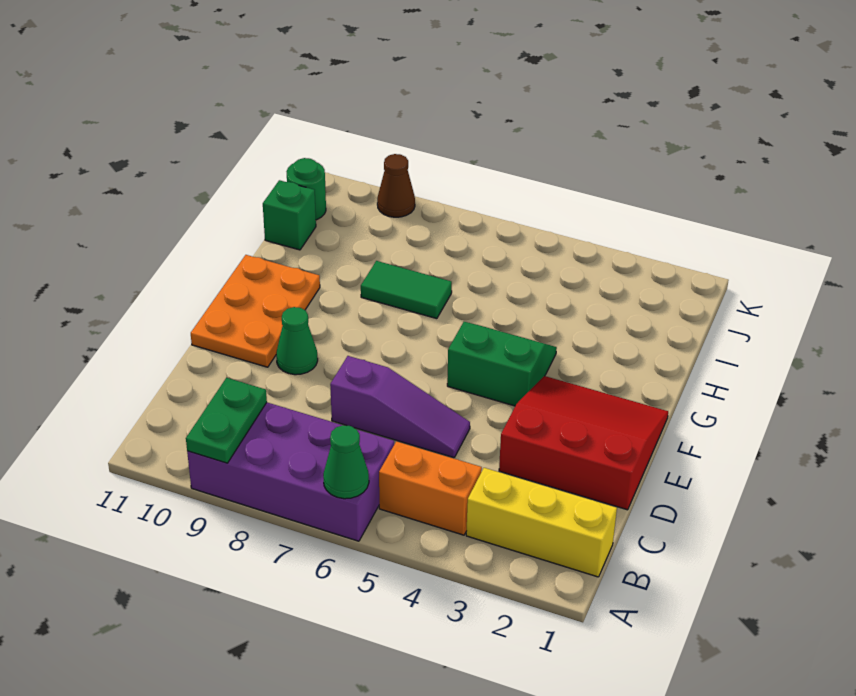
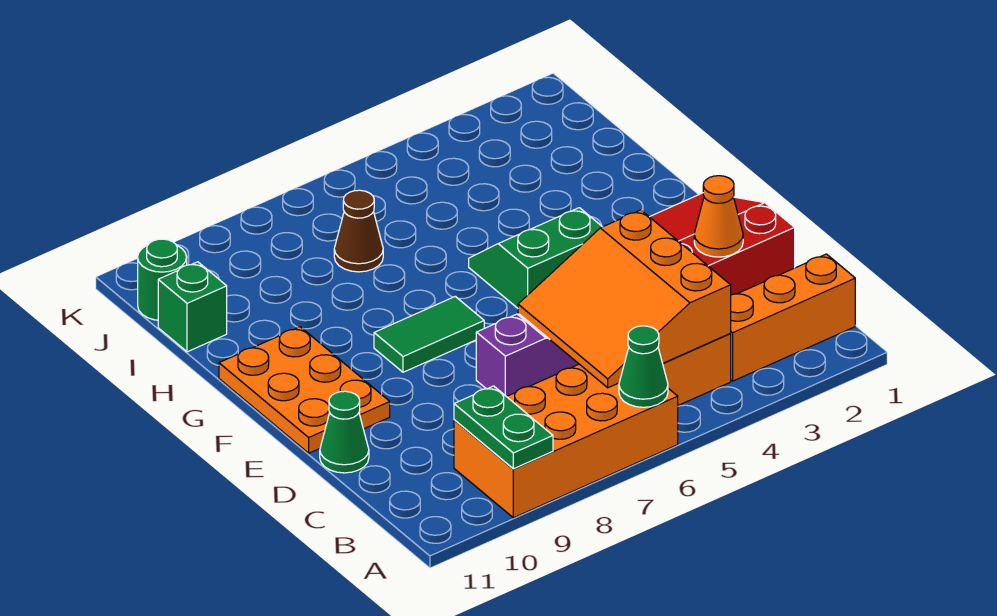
purple brick A6:B9 level 1 -> orange brick A6:B9 level 1
yellow brick B1:B3 level 1 -> orange brick B1:B3 level 1
none -> orange slope B4:D6 level 2 top 4
none -> orange cone D2 level 2
green cone E9 level 1 -> green cone D11 level 1
green tile H7:H8 level 1 -> green tile F7:F8 level 1
brown cone K9 level 1 -> brown cone I7 level 1

